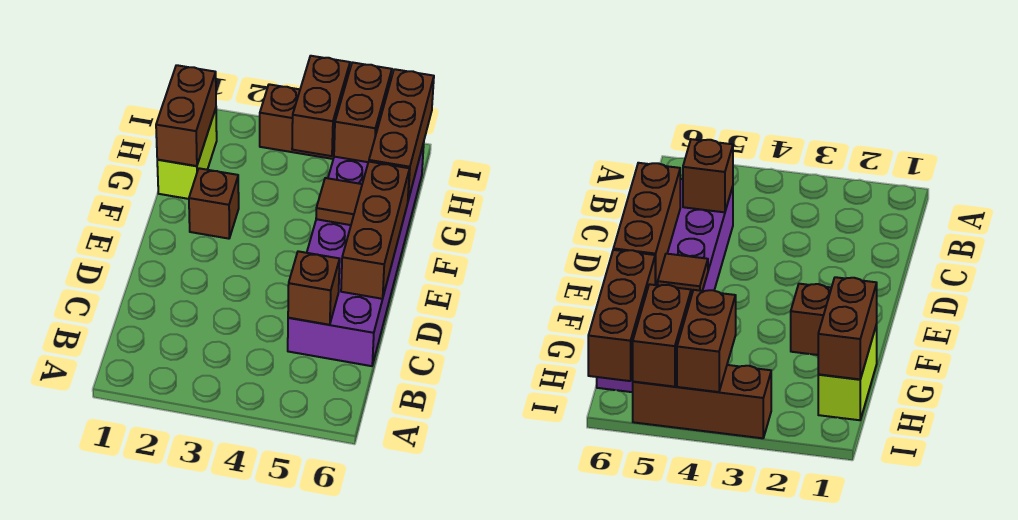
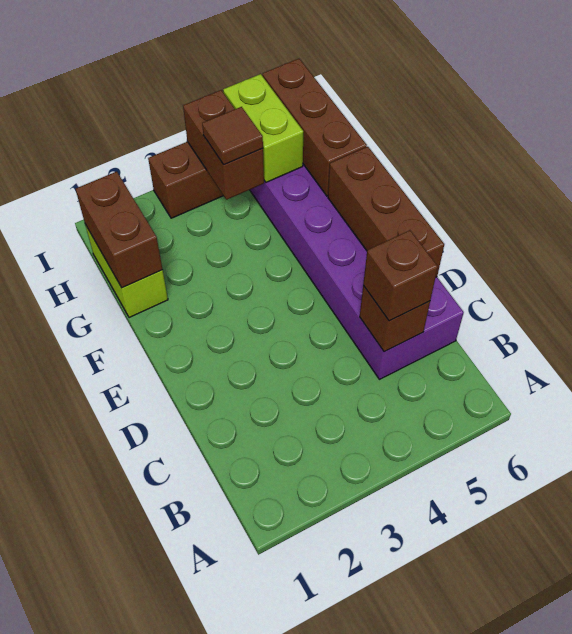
brown brick F2 level 1 -> brown brick C5 level 3
brown tile F5 level 2 -> brown tile H4 level 3
brown brick H5:I5 level 2 -> lime brick H5:I5 level 2

